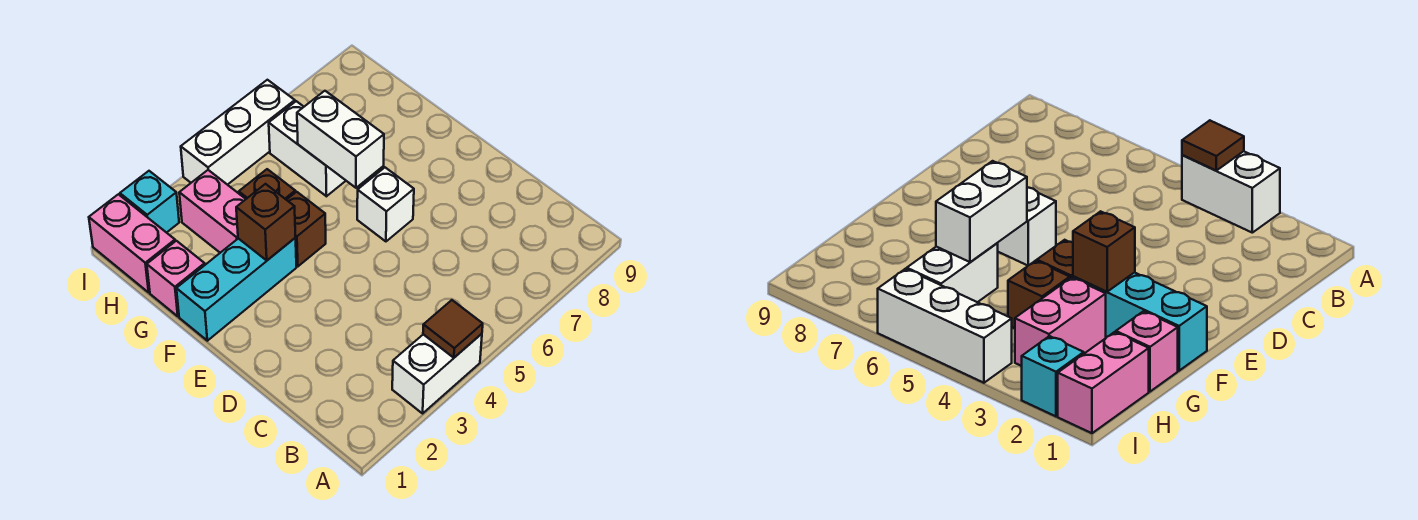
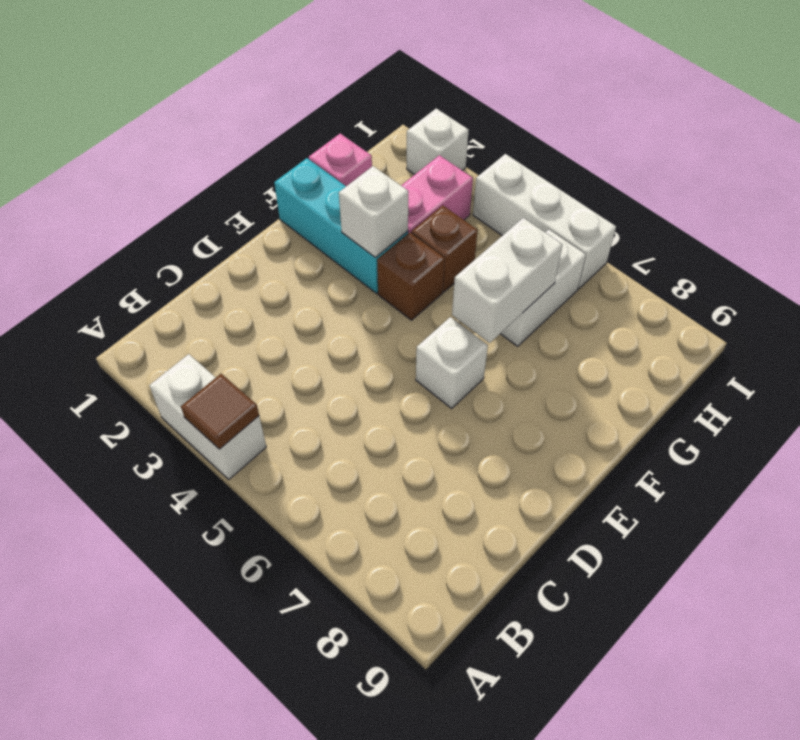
brown brick F3 level 2 -> white brick F3 level 2
pink brick H1:I1 level 1 -> none
cyan brick I2 level 1 -> white brick I2 level 1

